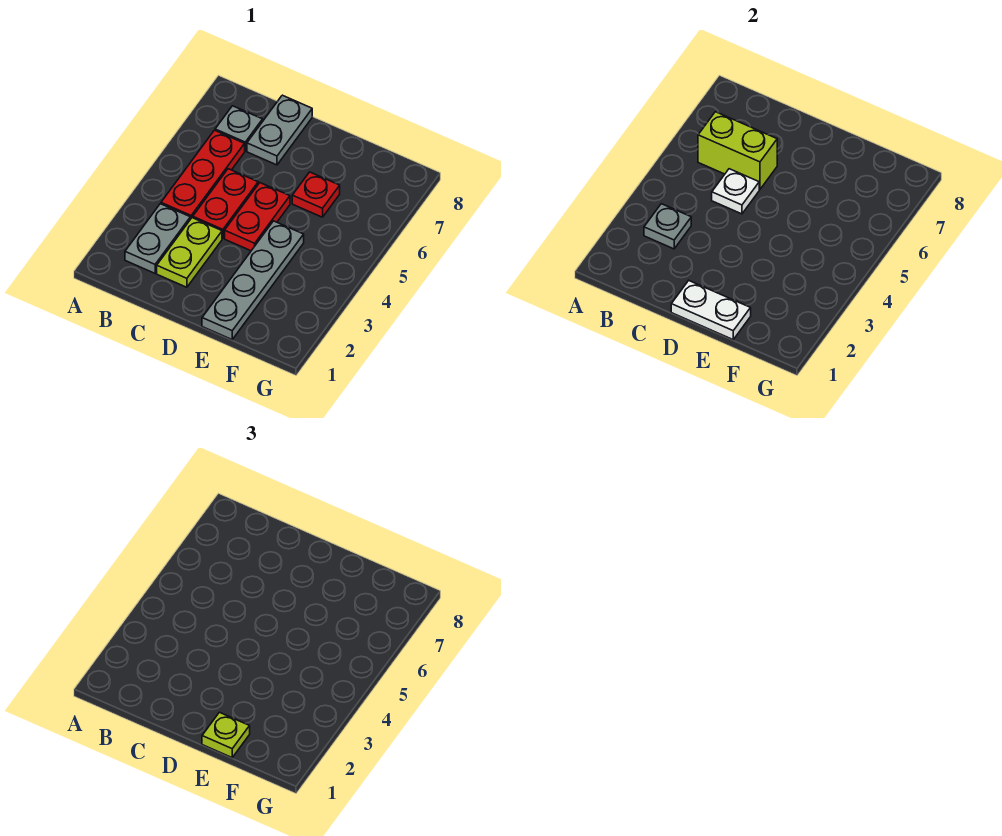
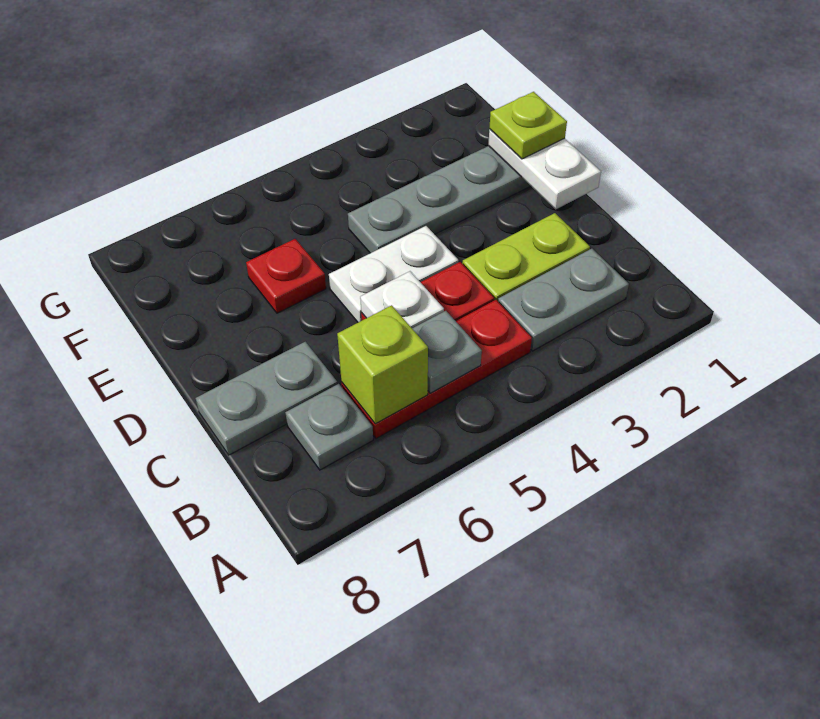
grey plate B3 level 2 -> grey plate B5 level 2
lime brick B6:C6 level 2 -> lime brick B6 level 2
red plate D4:D5 level 1 -> white plate D4:D5 level 1

